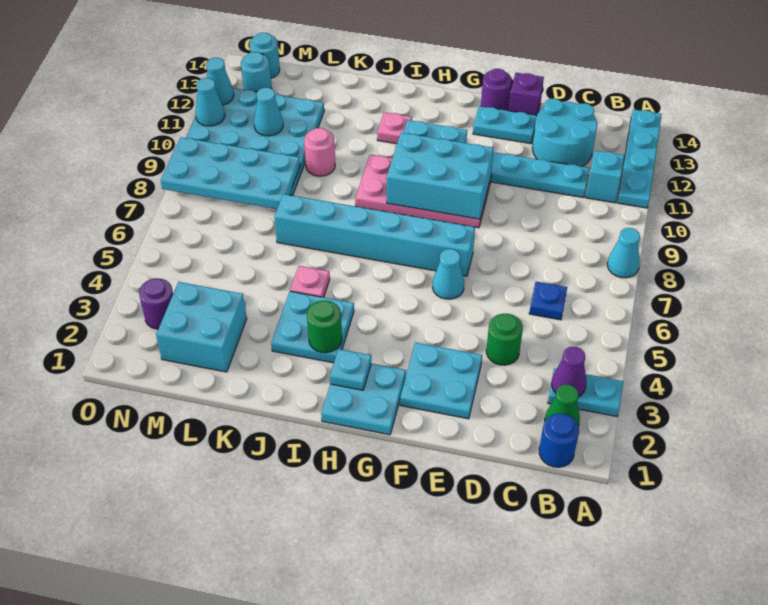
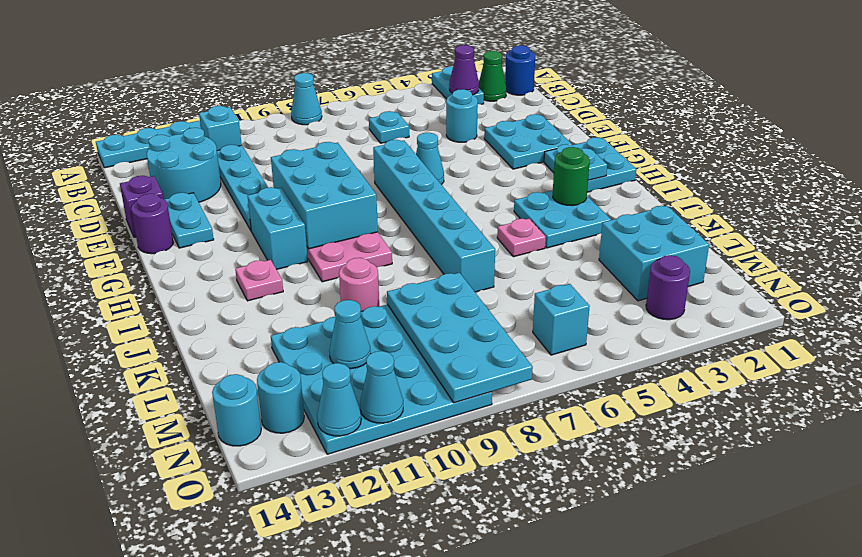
blue plate C6 level 1 -> cyan plate C6 level 1
green round brick D4 level 1 -> cyan round brick D4 level 1
none -> cyan brick N6 level 1

